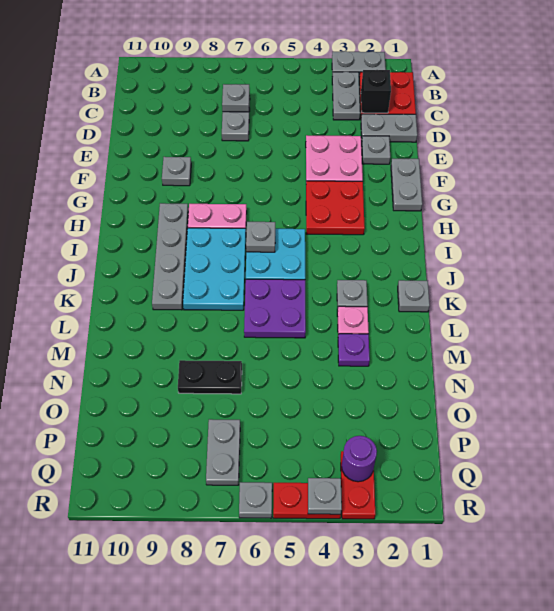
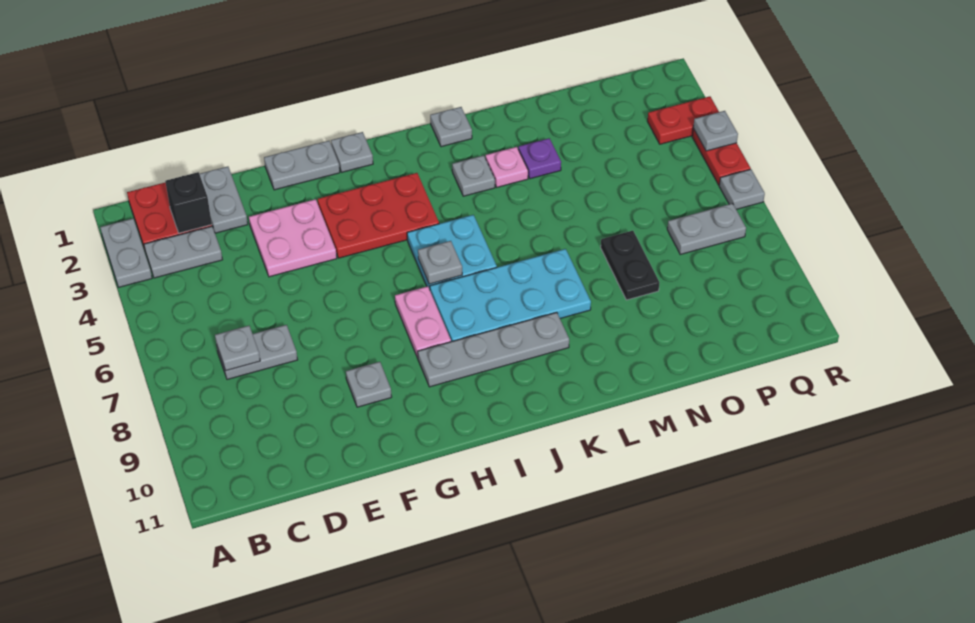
grey plate E2 level 1 -> grey plate H1 level 1
red plate G3:H4 level 1 -> red plate G3:I4 level 1
cyan plate I7:K8 level 1 -> cyan plate I7:L8 level 1
purple plate K5:L6 level 1 -> none
purple round brick Q3 level 2 -> none

